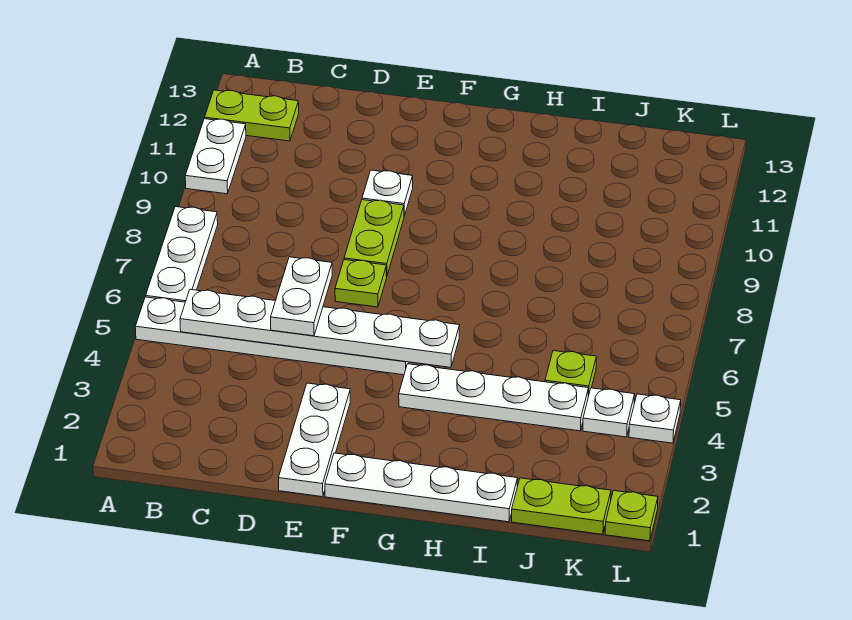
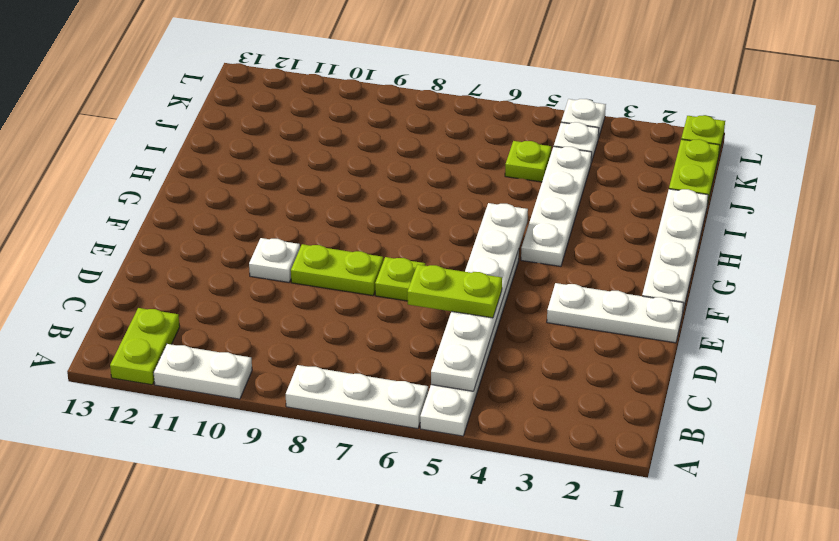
white plate D5:D6 level 3 -> lime plate D5:D6 level 3

